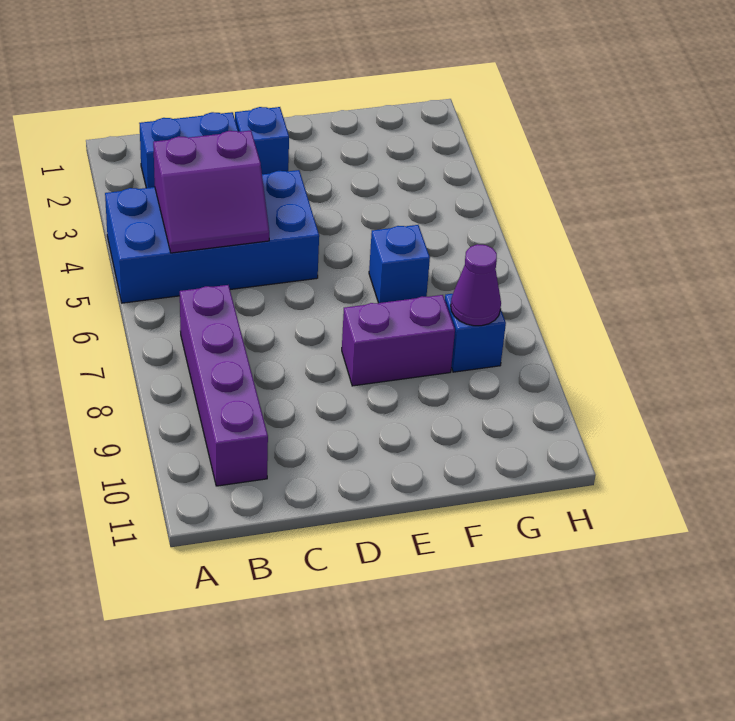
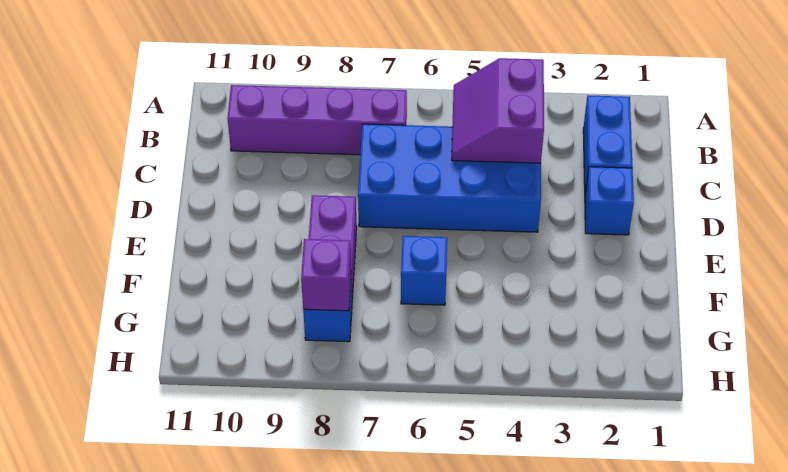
blue brick A4:D5 level 1 -> blue brick C4:D7 level 1
purple cone G8 level 2 -> purple brick G8 level 2

